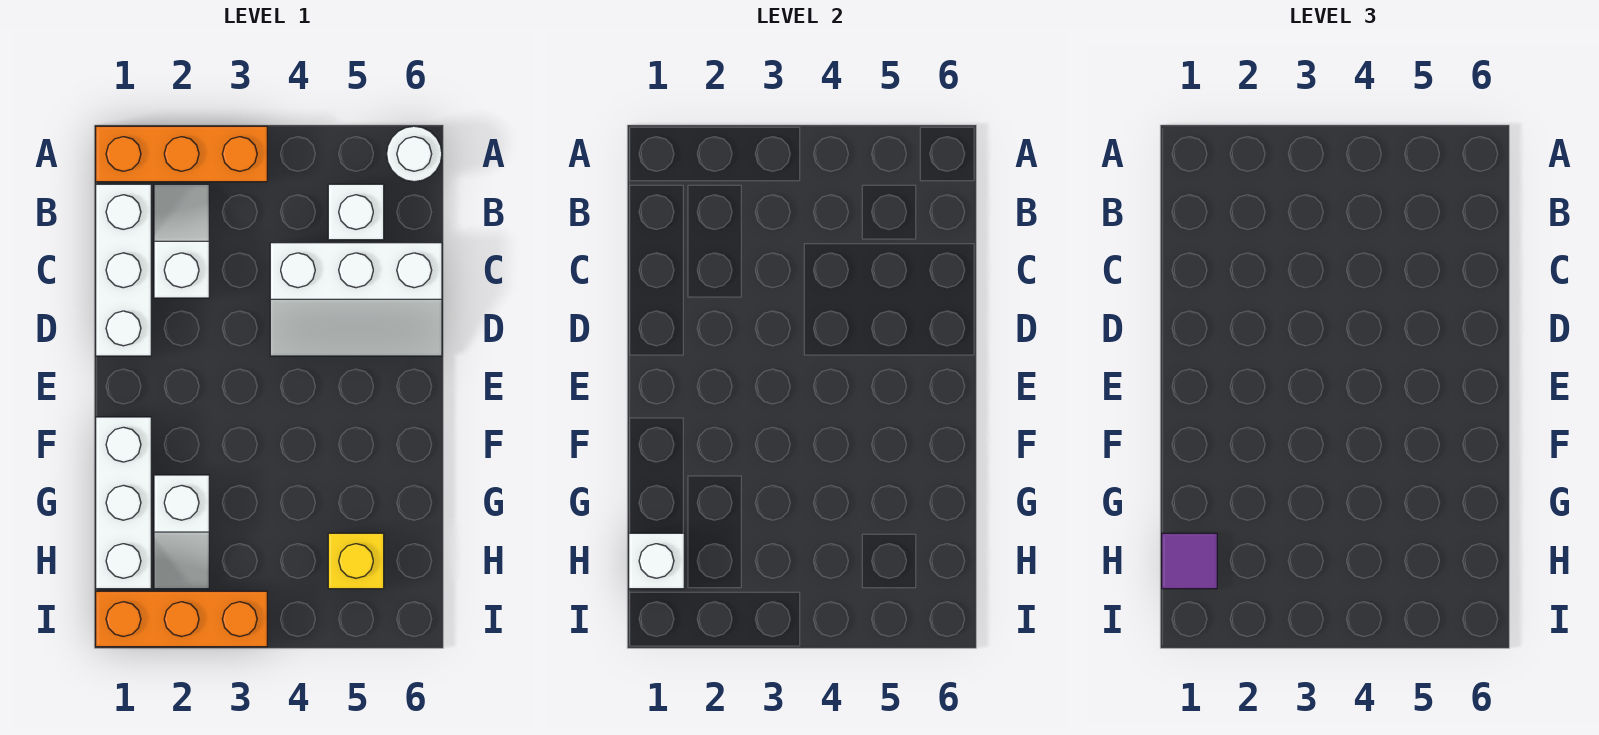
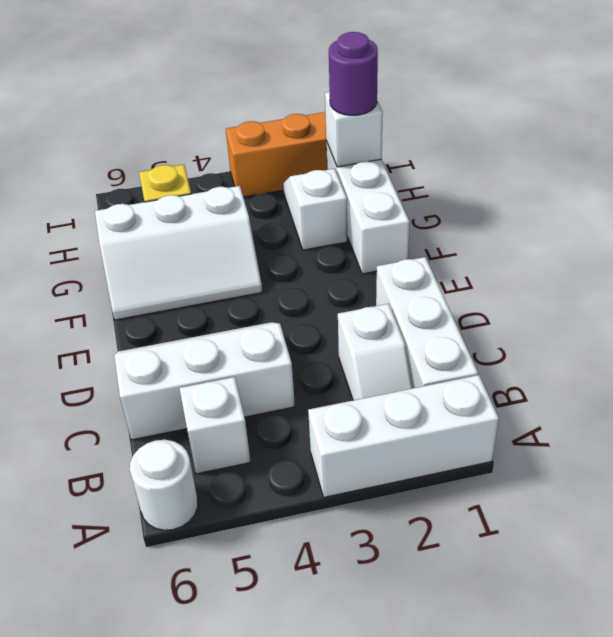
orange brick A1:A3 level 1 -> white brick A1:A3 level 1
none -> white slope F4:G6 level 1 top G
purple tile H1 level 3 -> purple round brick H1 level 3

